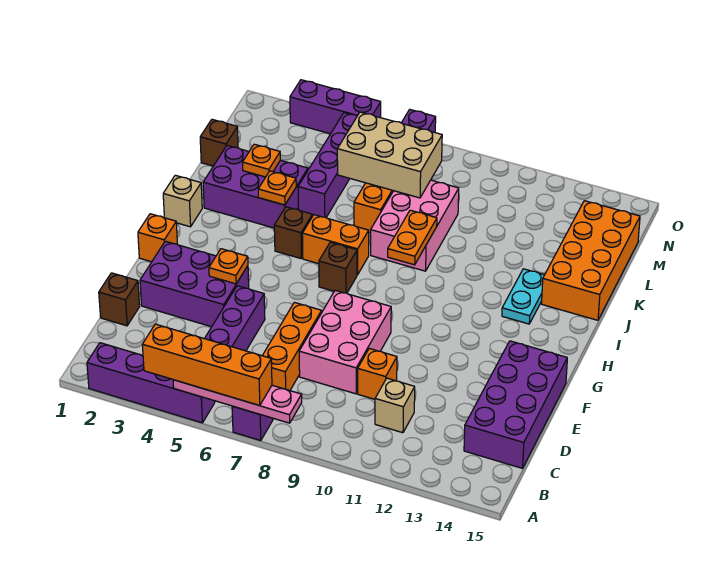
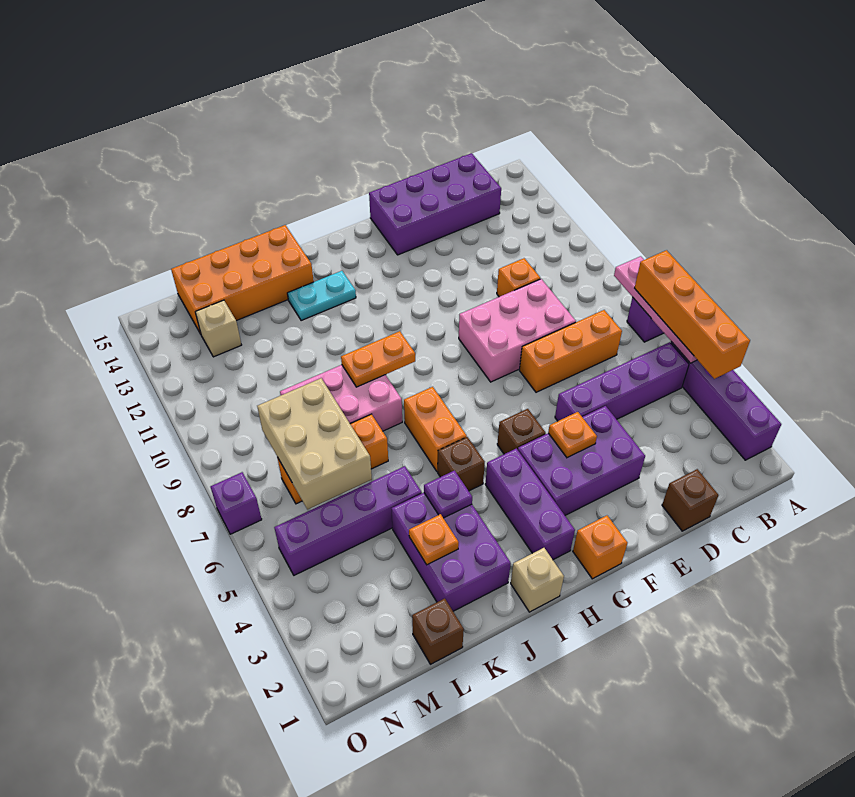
tan brick C11 level 1 -> tan brick M13 level 1
purple brick E2:F4 level 1 -> purple brick E3:G4 level 1
brown brick H7 level 1 -> brown brick G5 level 1
orange plate J4 level 2 -> purple plate J4 level 2
purple brick O3:O5 level 1 -> purple brick H2:H4 level 1

